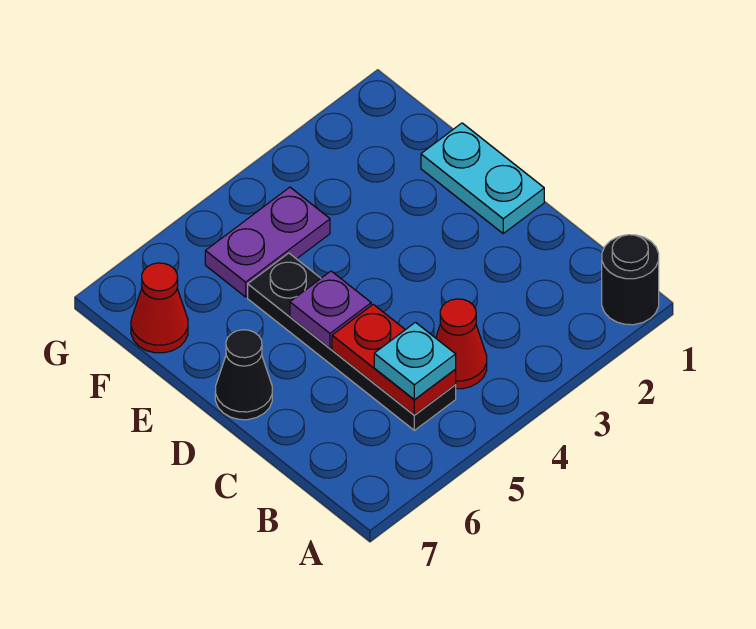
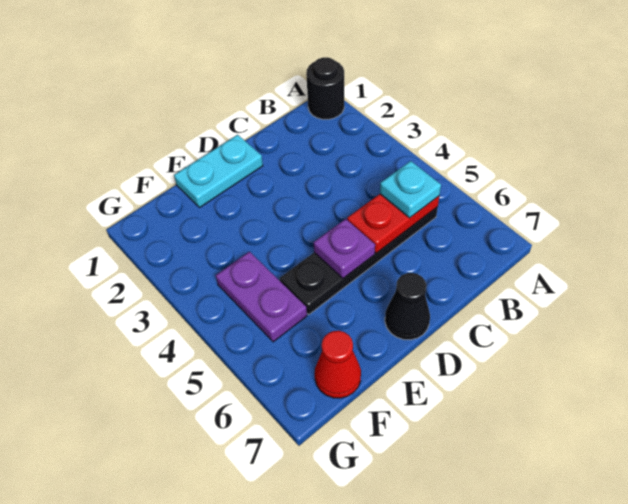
red cone B4 level 1 -> none

